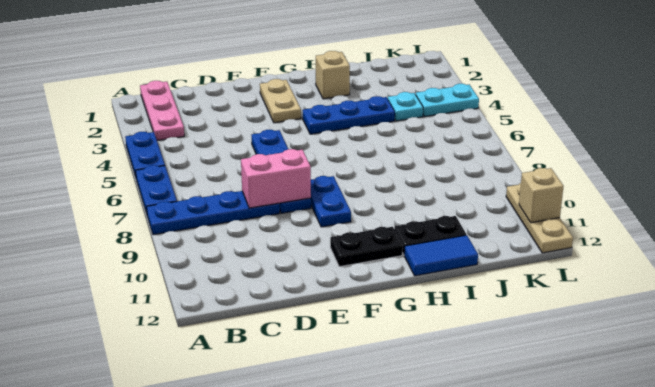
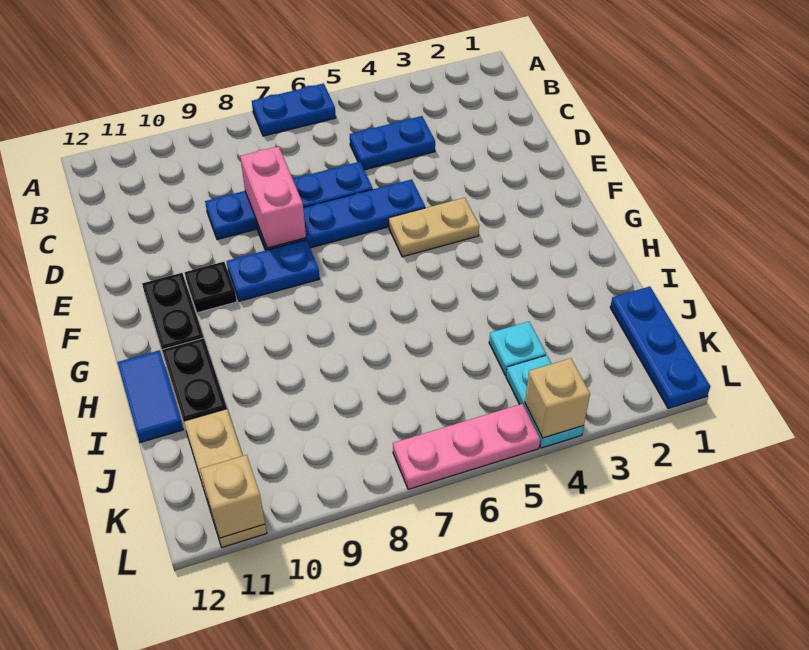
blue plate A4:A5 level 1 -> blue plate C4:C5 level 1
blue plate A8:D8 level 1 -> blue plate D6:D9 level 1
pink plate B1:B3 level 1 -> pink plate L5:L7 level 1
tan plate F2:F3 level 1 -> tan plate F4:F5 level 1
none -> black plate F10 level 1
blue plate G4:I4 level 1 -> blue plate J1:L1 level 1
tan brick H2 level 1 -> tan brick L4 level 2
tan plate L10:L12 level 1 -> tan plate J11:L11 level 1

